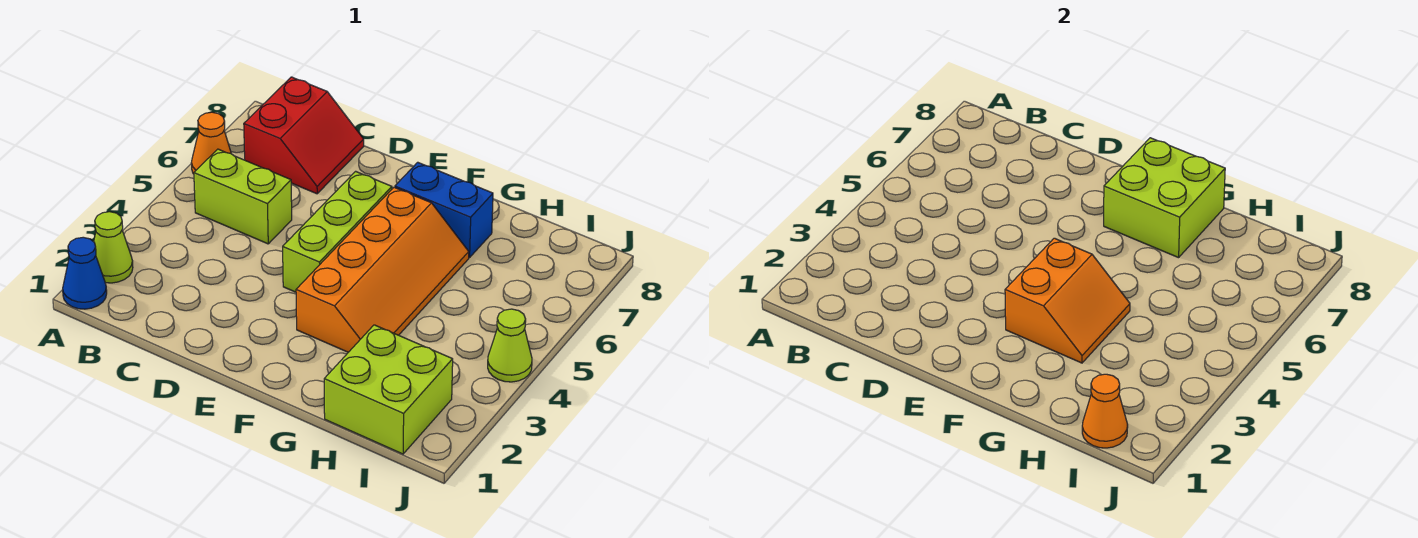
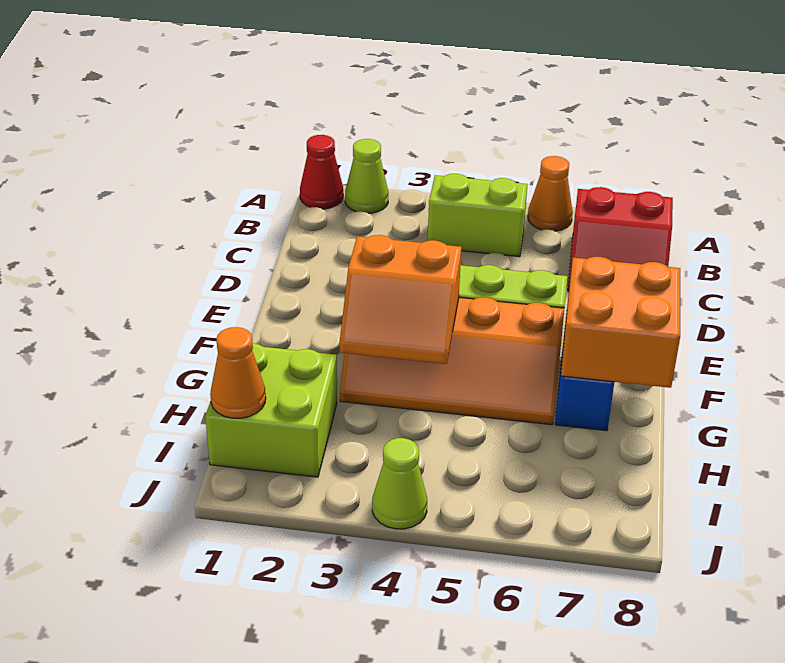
blue cone A1 level 1 -> red cone A1 level 1
lime brick B5:C5 level 1 -> lime brick B4:B5 level 1
lime brick F7:G8 level 2 -> orange brick F7:G8 level 2

